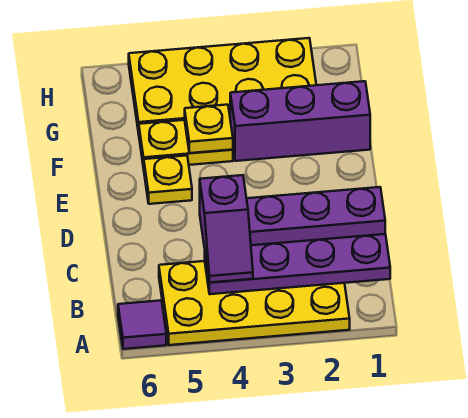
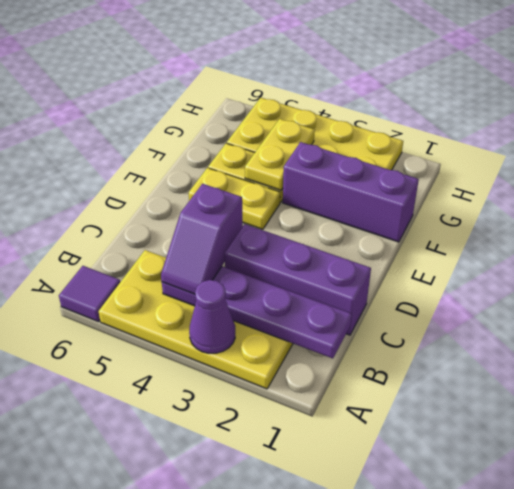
none -> purple cone A3 level 2
yellow plate E5 level 1 -> yellow plate E4:E5 level 1
yellow plate F4 level 2 -> yellow plate F4:G4 level 2

